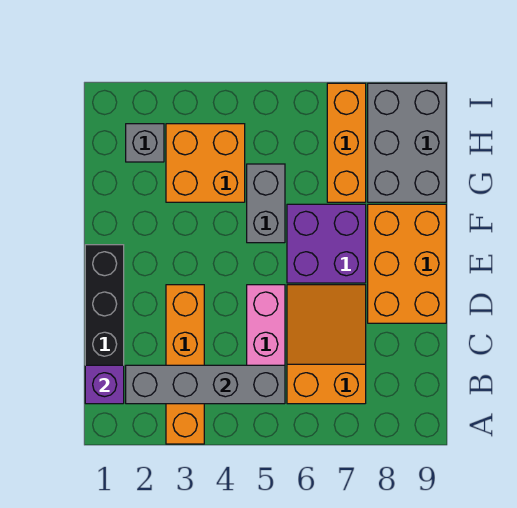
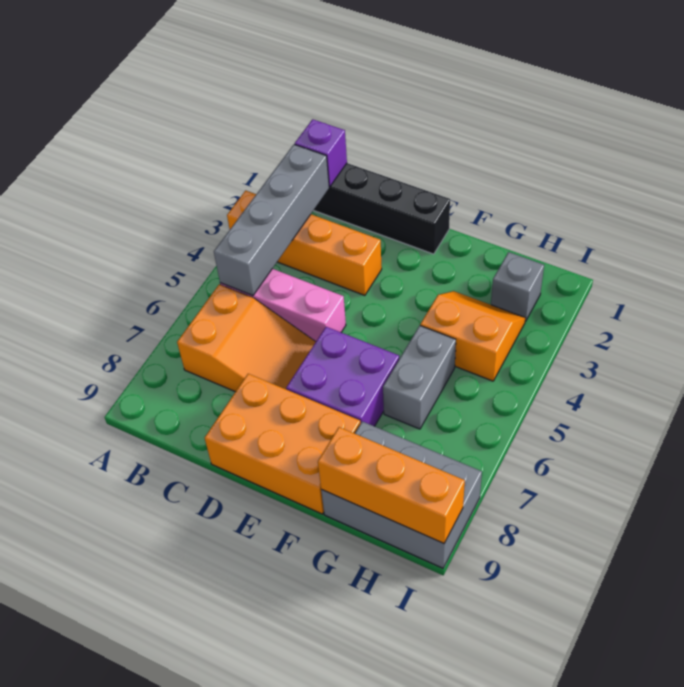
grey brick F5:G5 level 1 -> grey brick G5:G6 level 1
orange brick G3:H4 level 1 -> orange slope G3:H4 level 1 top 4
orange brick G7:I7 level 1 -> orange brick G9:I9 level 2

